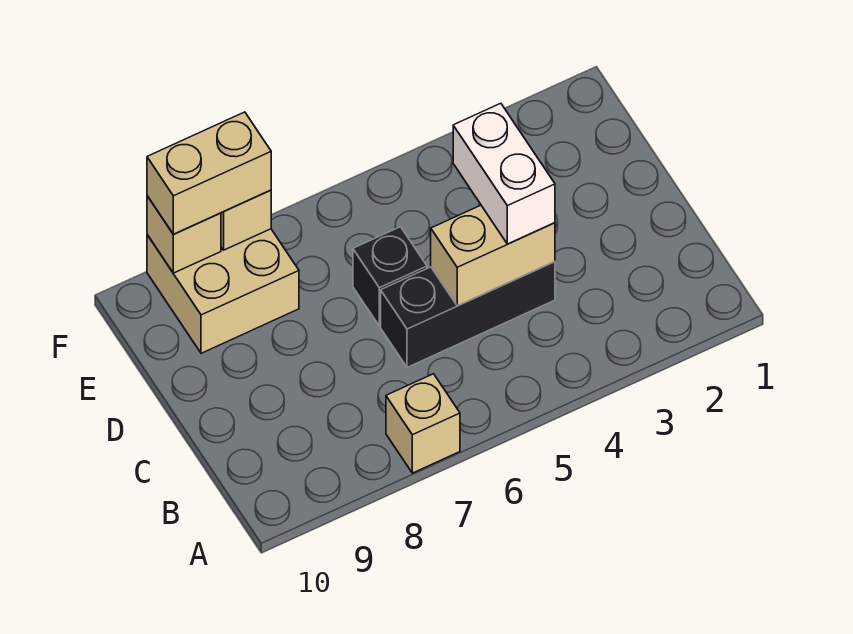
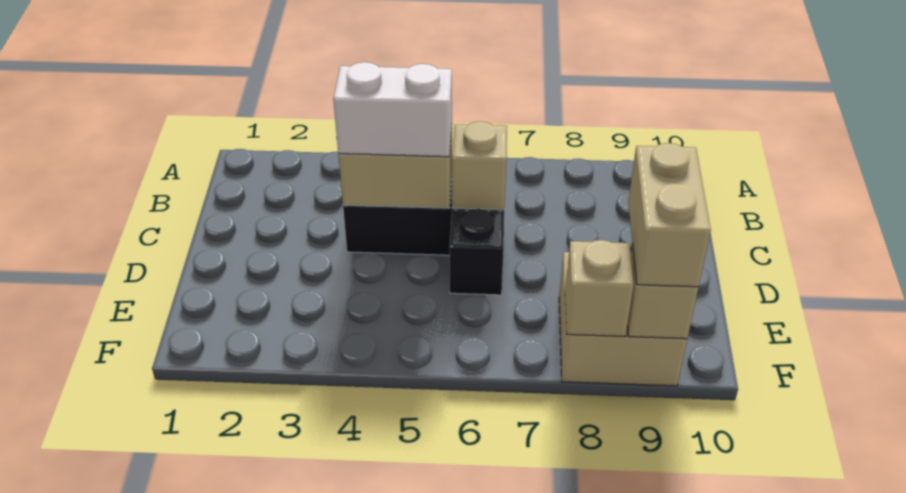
tan brick A7 level 1 -> tan brick C6 level 2
white brick C4:D4 level 3 -> white brick C4:C5 level 3
tan brick F8:F9 level 3 -> tan brick E9:F9 level 3

